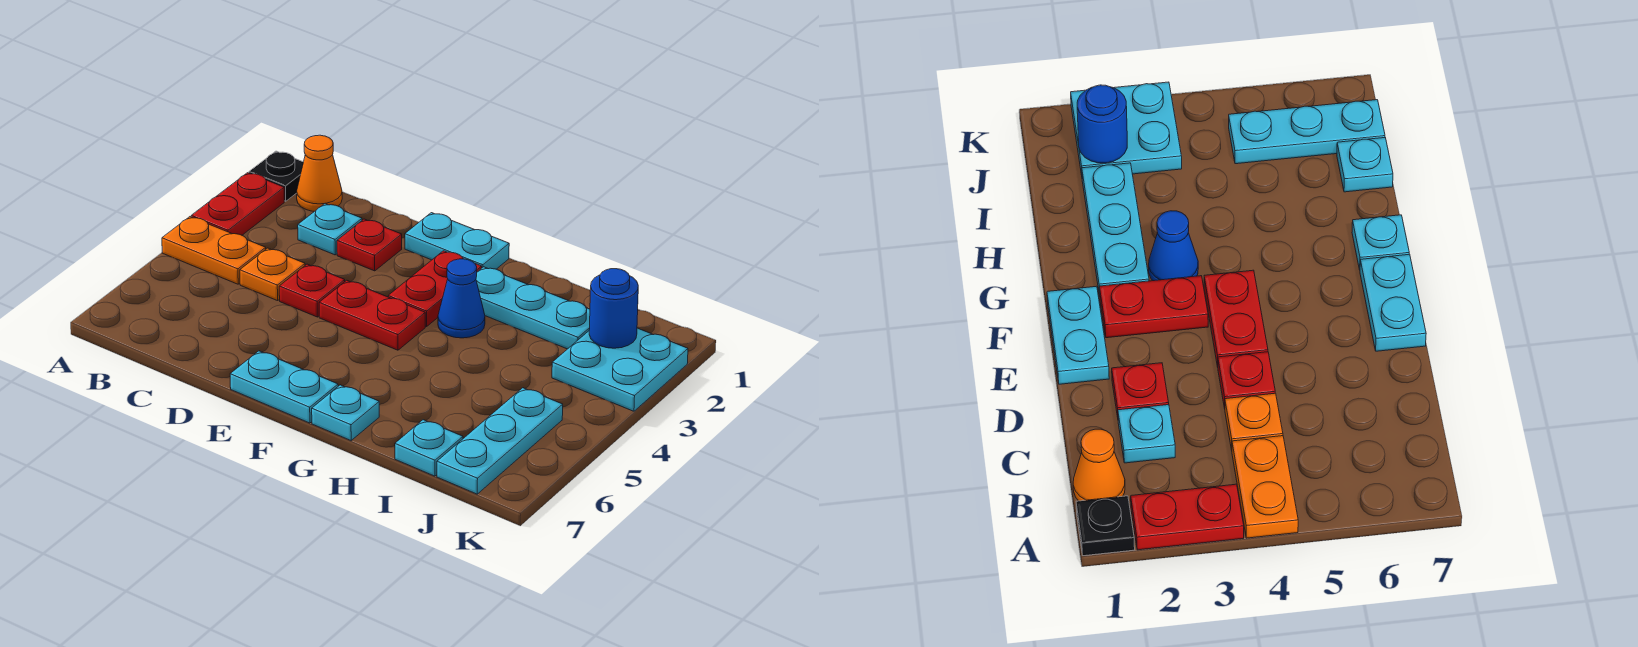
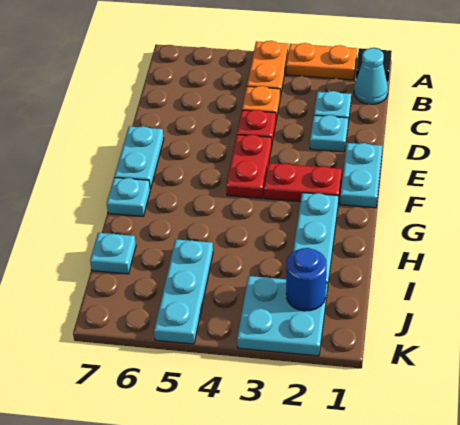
red plate A2:A3 level 1 -> orange plate A2:A3 level 1
orange cone B1 level 1 -> cyan cone B1 level 1
red plate D2 level 1 -> cyan plate D2 level 1
blue cone G3 level 1 -> none
cyan plate J5:J7 level 1 -> cyan plate I5:K5 level 1

